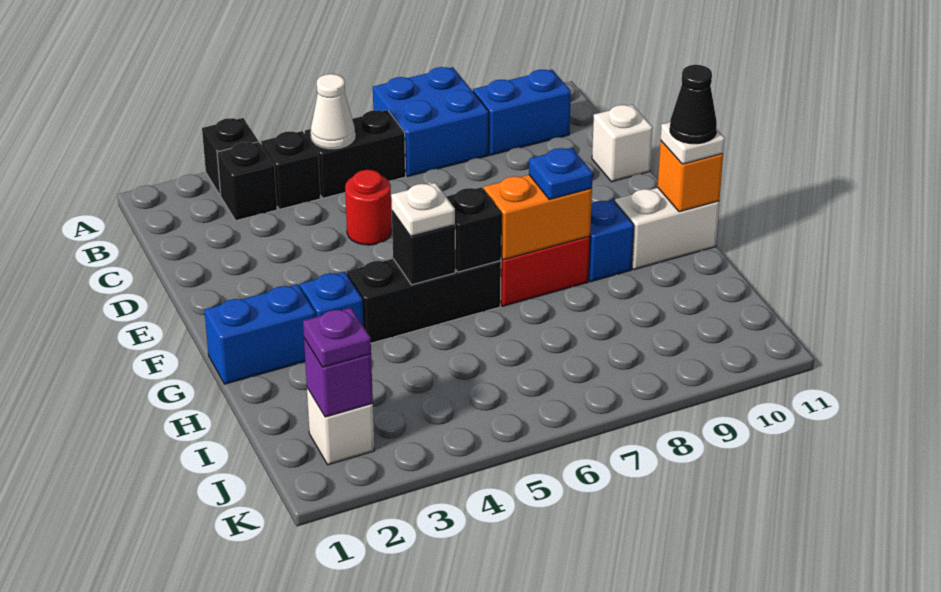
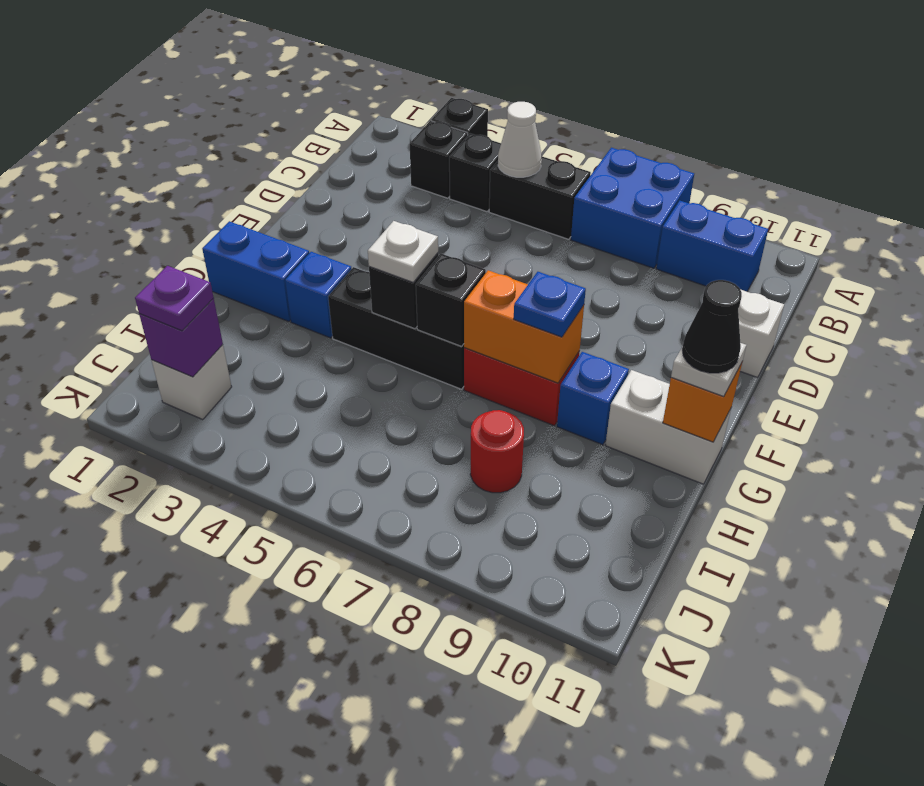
red round brick D5 level 1 -> red round brick I8 level 1

